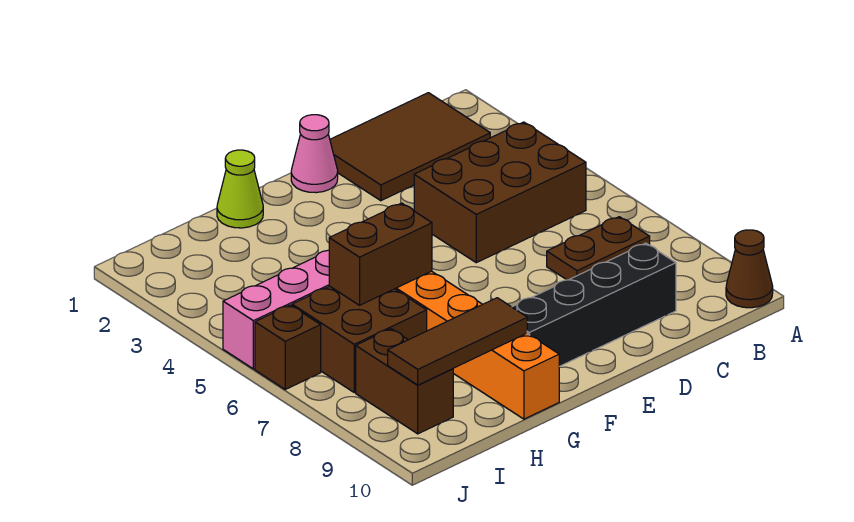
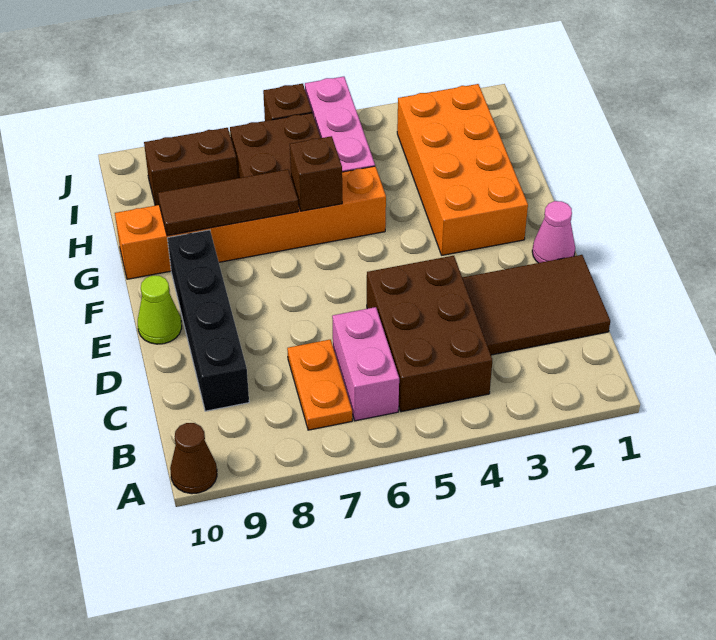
brown tile B1:D2 level 1 -> brown tile C1:D3 level 1
none -> pink brick B6:C6 level 1
brown plate B7:C7 level 1 -> orange plate B7:C7 level 1
none -> orange brick F2:I3 level 1
lime cone G1 level 1 -> lime cone E10 level 1
brown brick G6:H6 level 2 -> brown brick G6 level 2
brown tile G9:I9 level 2 -> brown tile G7:G9 level 2

